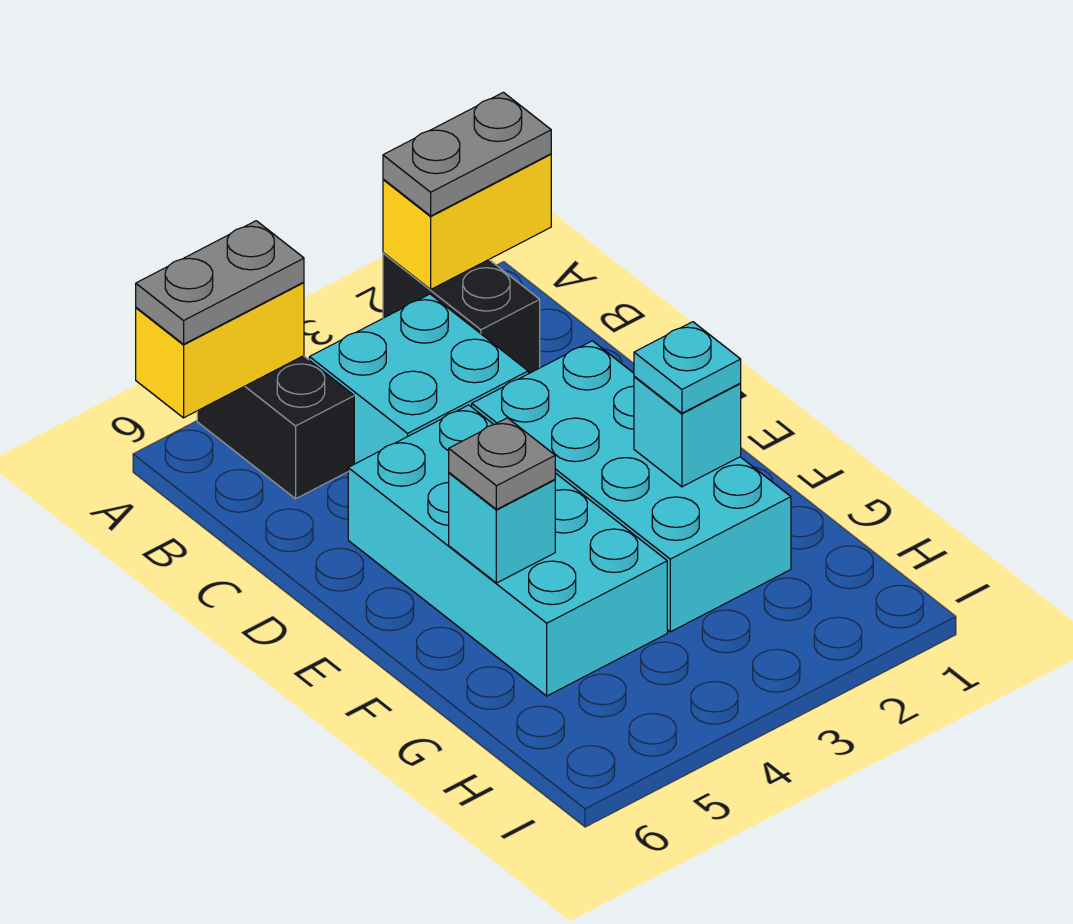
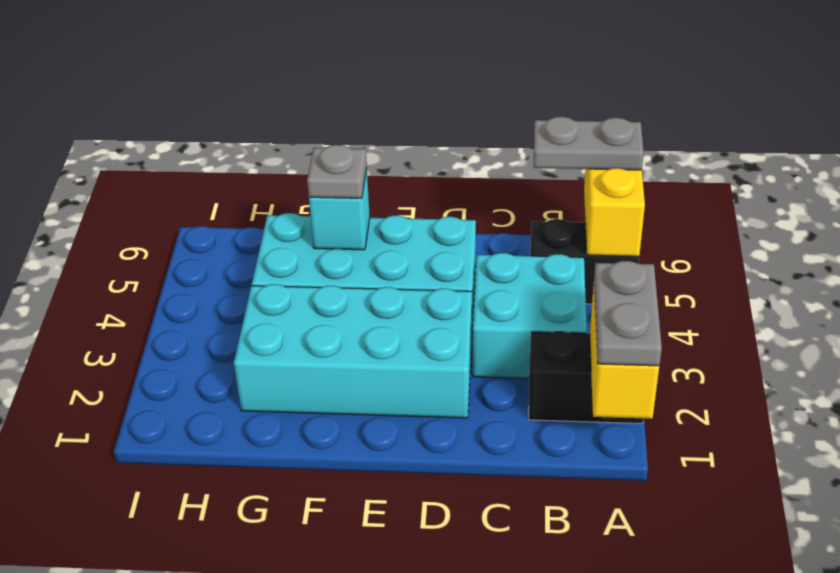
grey plate A5:A6 level 3 -> grey plate A6:B6 level 3
cyan brick F2 level 2 -> none
cyan plate F2 level 3 -> none

